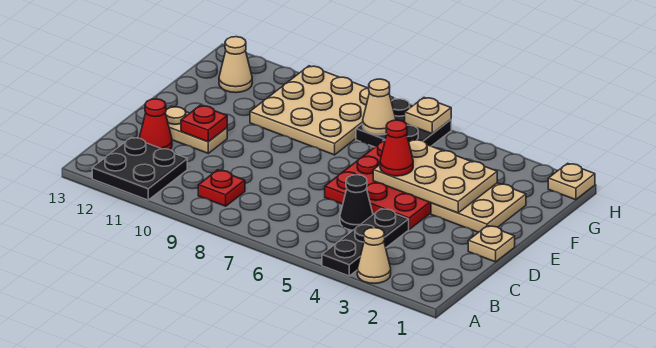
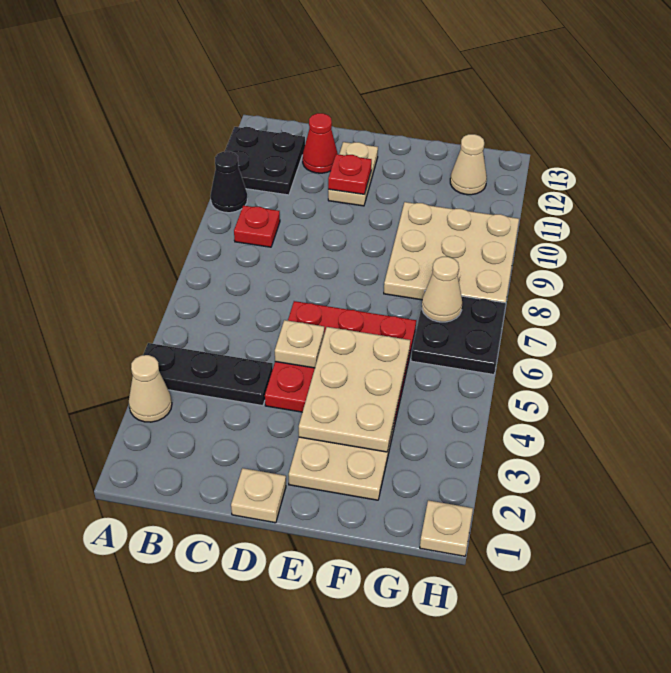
black cone C5 level 1 -> black cone A10 level 1
red cone E5 level 3 -> none
tan plate H6 level 2 -> tan plate D5 level 2

